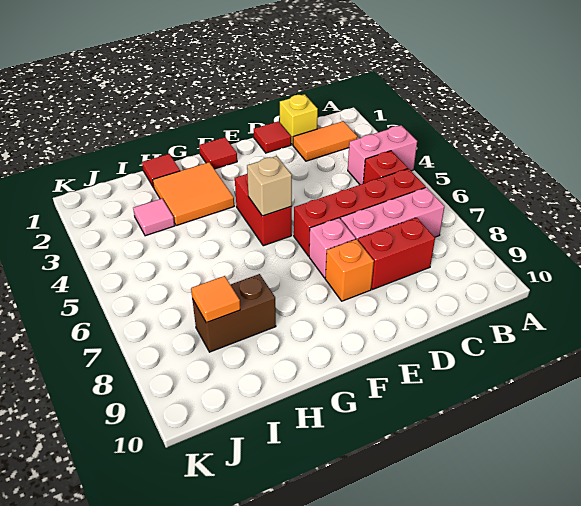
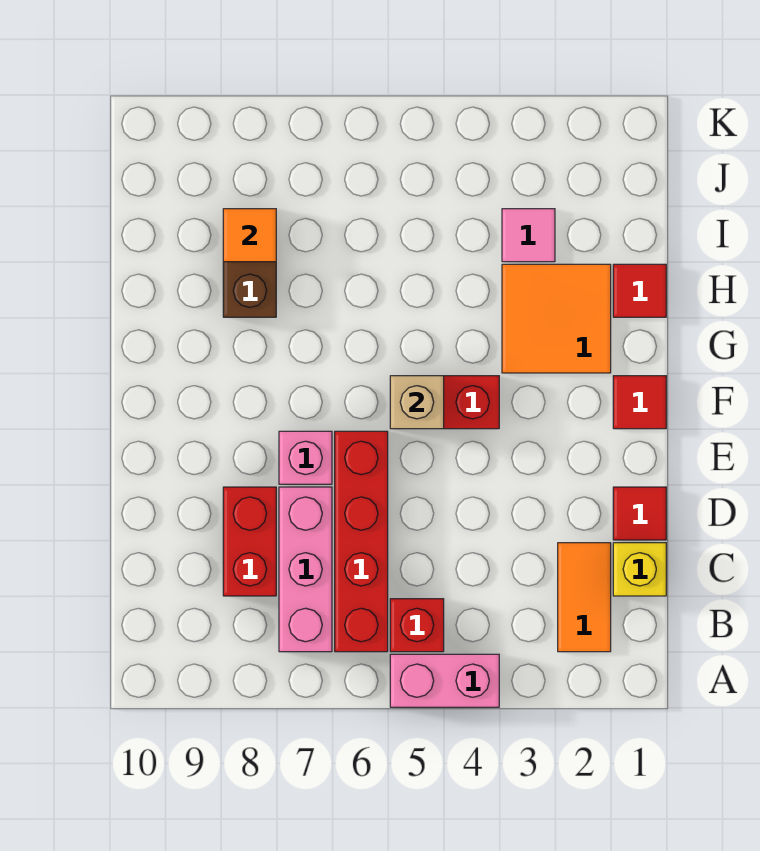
pink brick A4:B4 level 1 -> pink brick A4:A5 level 1
orange brick E8 level 1 -> none

